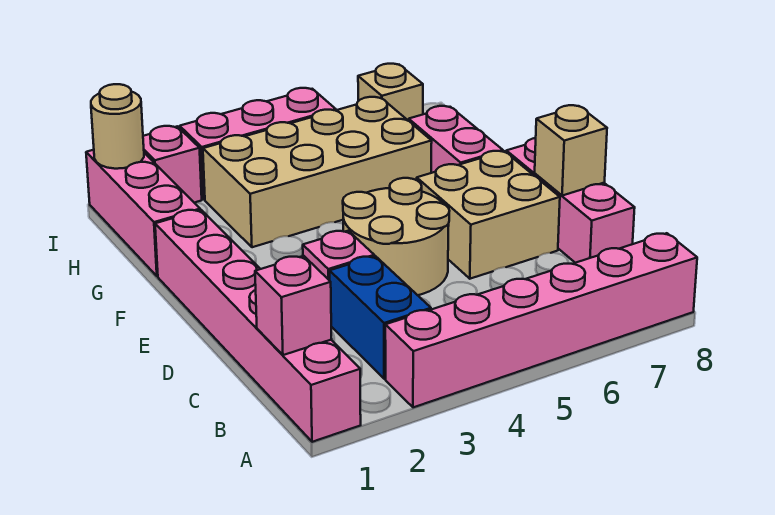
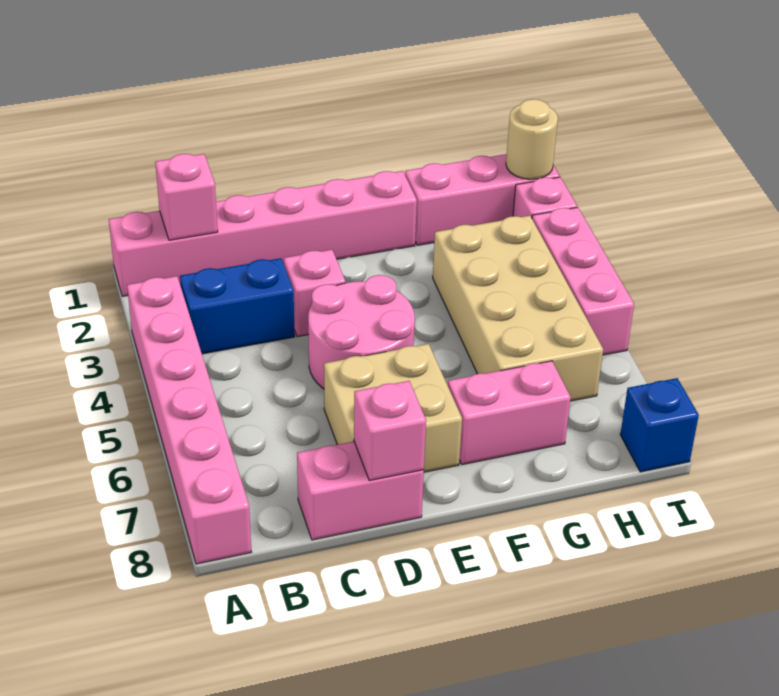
pink brick C8:E8 level 1 -> pink brick C8:D8 level 1
tan round brick D4:E5 level 1 -> pink round brick D4:E5 level 1
tan brick D8 level 2 -> pink brick D8 level 2
tan brick I7 level 1 -> none
none -> blue brick I8 level 1

